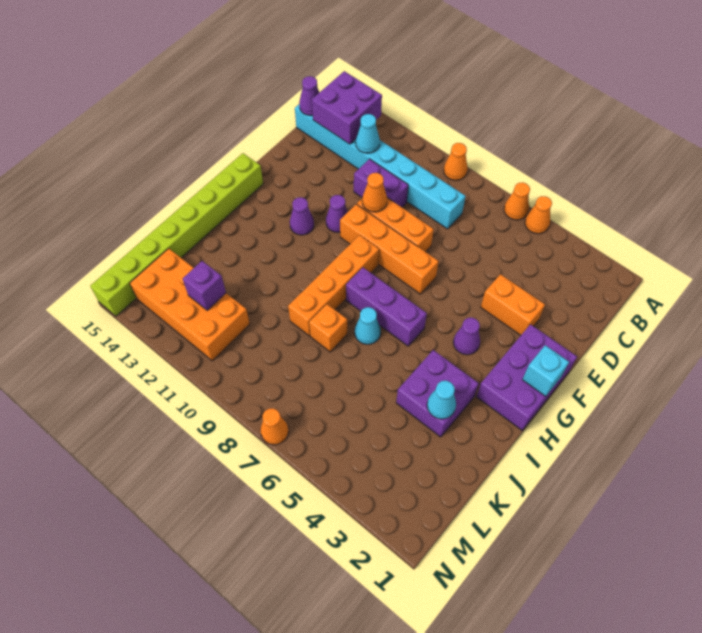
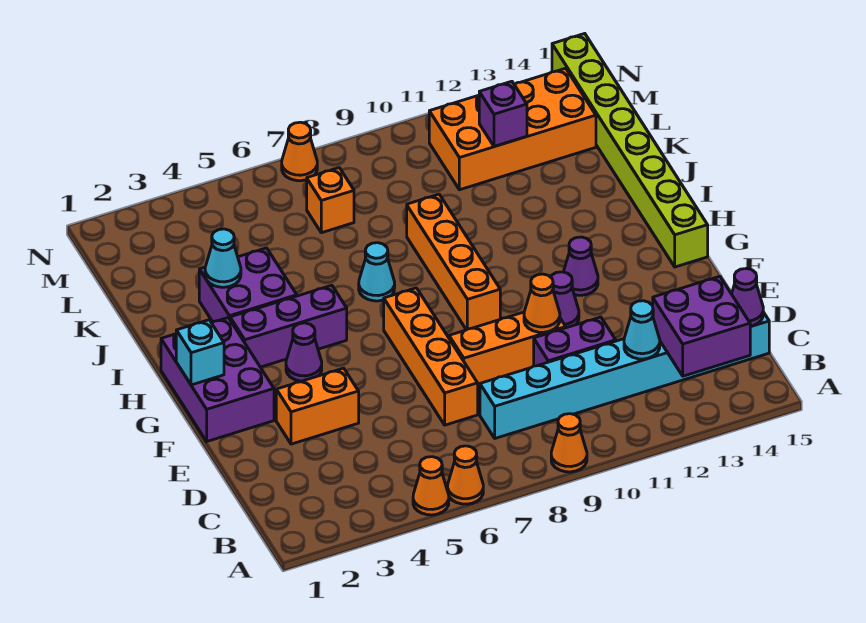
orange brick F7:F10 level 1 -> orange brick D7:G7 level 1
purple brick H6:H8 level 1 -> purple brick H3:H5 level 1
orange brick J8 level 1 -> orange brick L7 level 1

